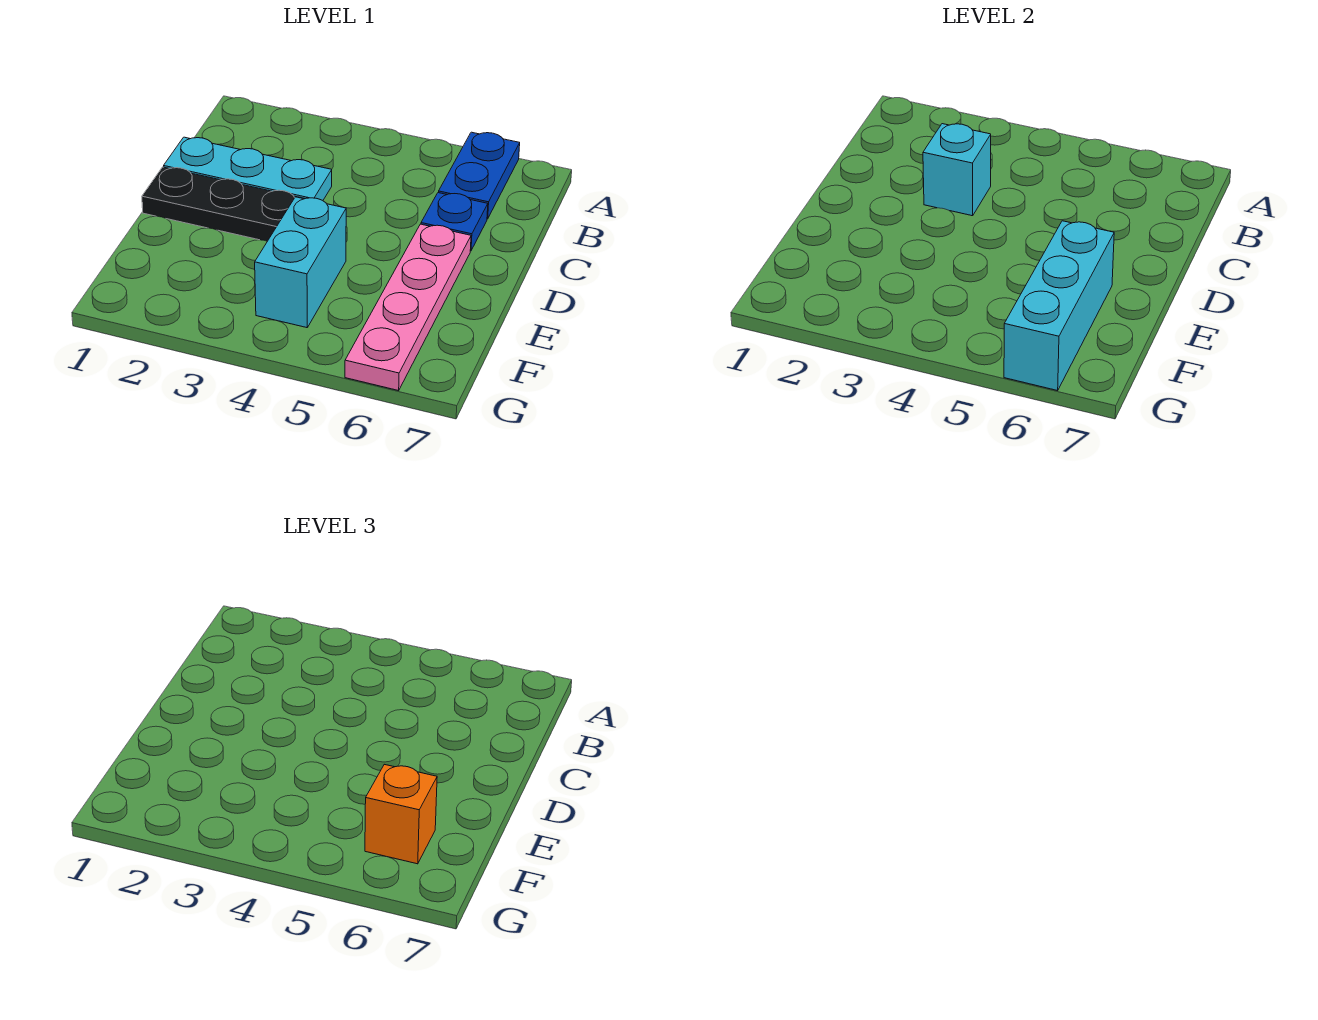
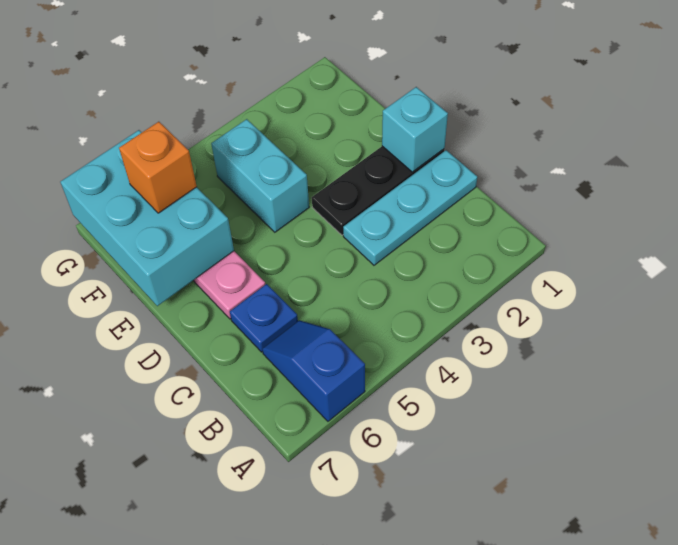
blue plate A6:B6 level 1 -> blue slope A6:B6 level 1 top A
cyan brick C3 level 2 -> cyan brick D1 level 2
cyan brick E6:G6 level 2 -> cyan brick E6:G7 level 2

